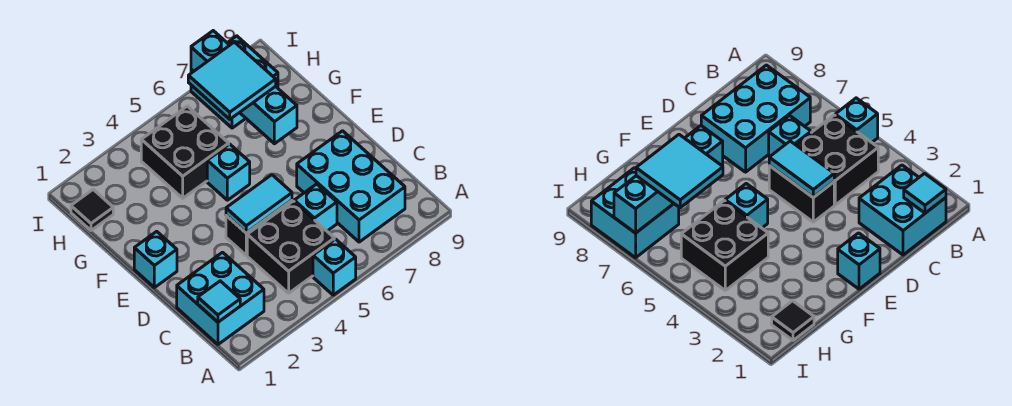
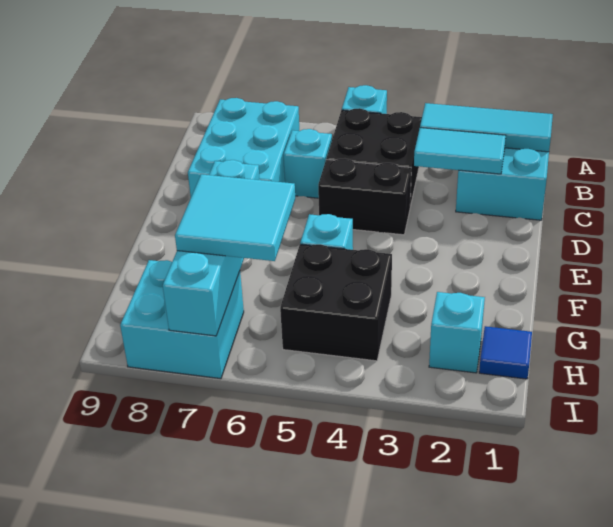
cyan tile B1 level 2 -> cyan tile B1:B3 level 2
cyan tile D4:D5 level 2 -> cyan tile C2:C3 level 2
cyan brick E1 level 1 -> cyan brick H2 level 1
black tile H1 level 1 -> blue tile H1 level 1

